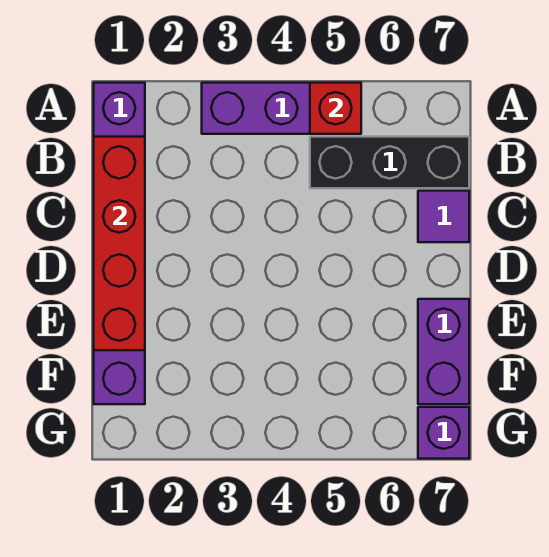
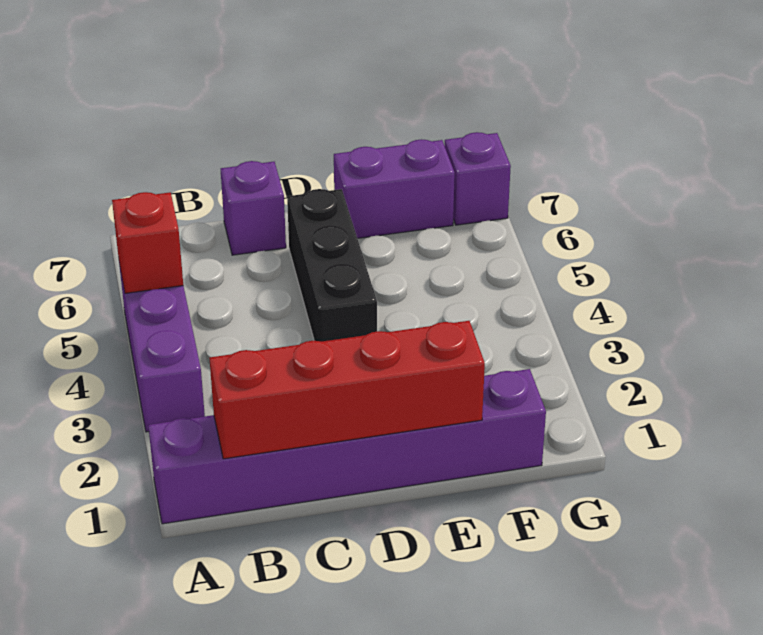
black brick B5:B7 level 1 -> black brick D4:D6 level 1
purple tile C7 level 1 -> purple brick C7 level 1

